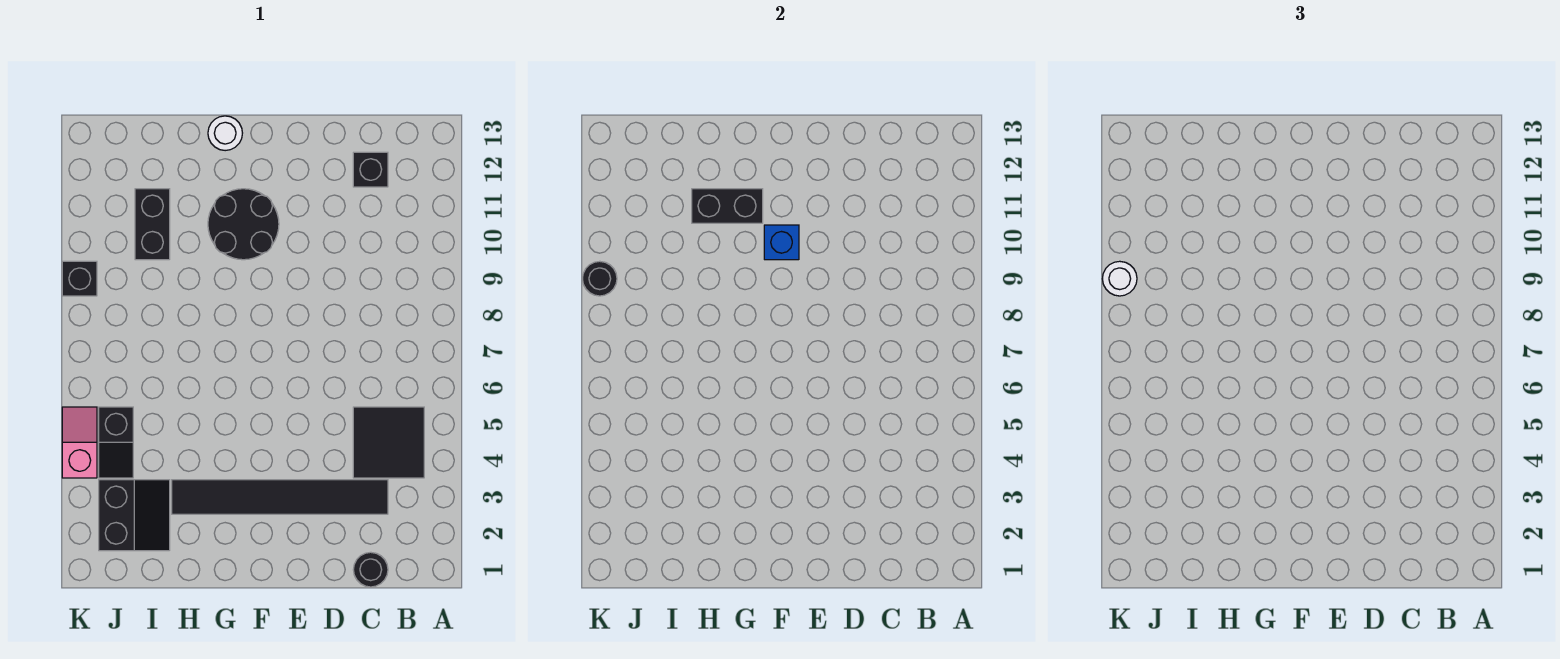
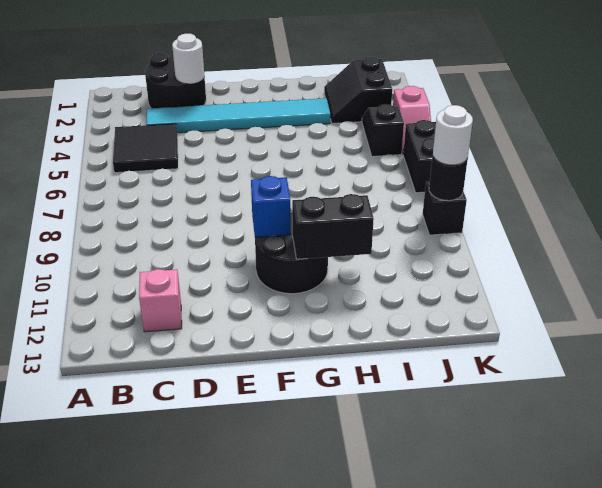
black round brick C1 level 1 -> black round brick C1:D2 level 1
black tile C3:H3 level 1 -> cyan tile C3:H3 level 1
black brick C12 level 1 -> pink brick C12 level 1
white round brick G13 level 1 -> white round brick D2 level 2
black brick I10:I11 level 1 -> black brick K6:K7 level 1

